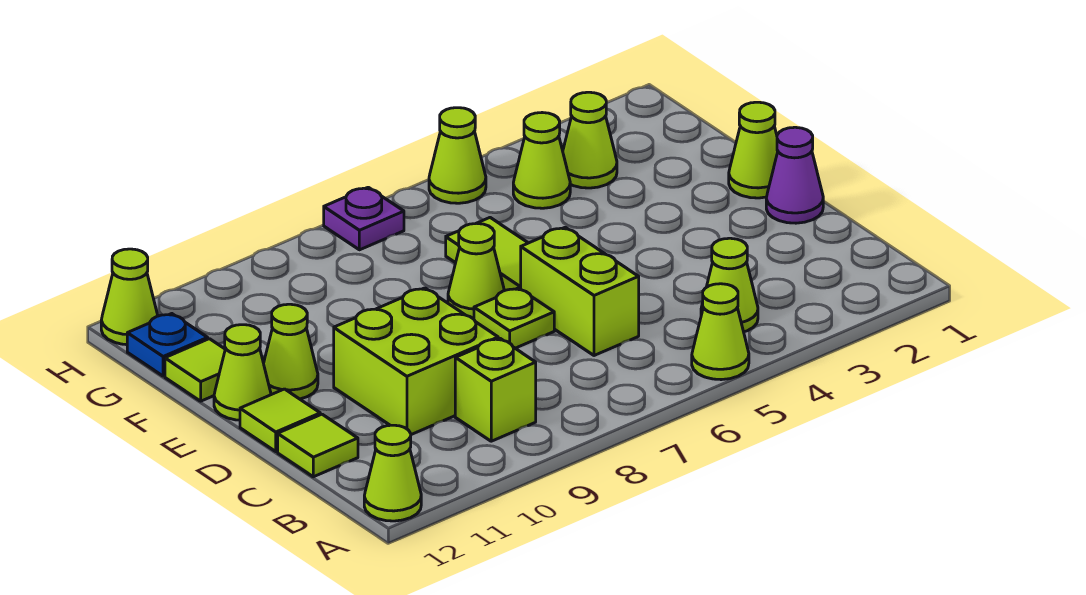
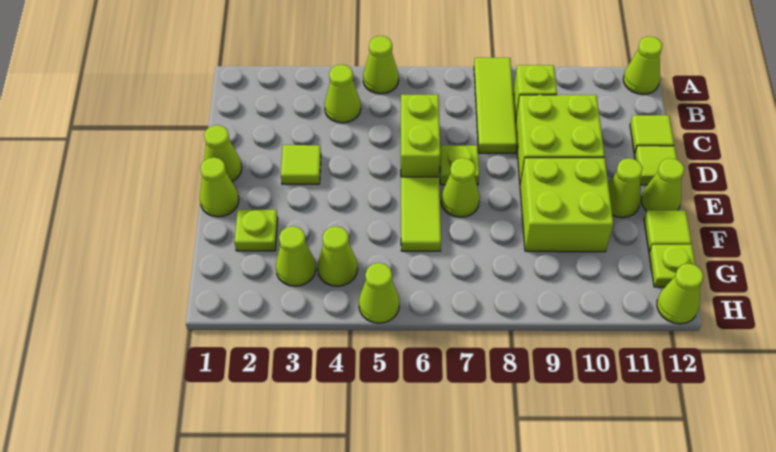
none -> lime tile A8:C8 level 1
purple cone D1 level 1 -> lime cone D1 level 1
none -> lime tile D3 level 1
none -> lime brick E9:F10 level 1
none -> lime plate F2 level 1
blue plate G12 level 1 -> lime plate G12 level 1
purple plate H7 level 1 -> none

